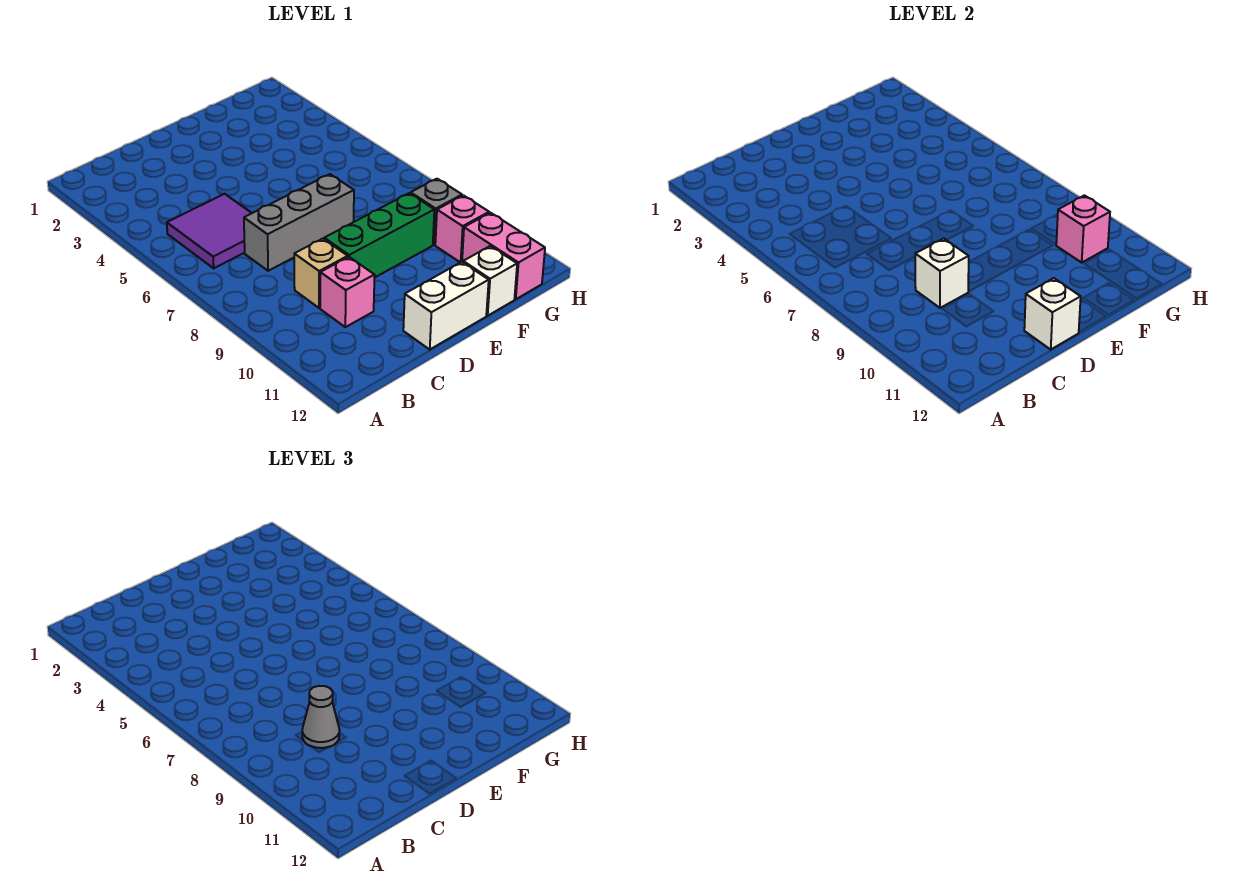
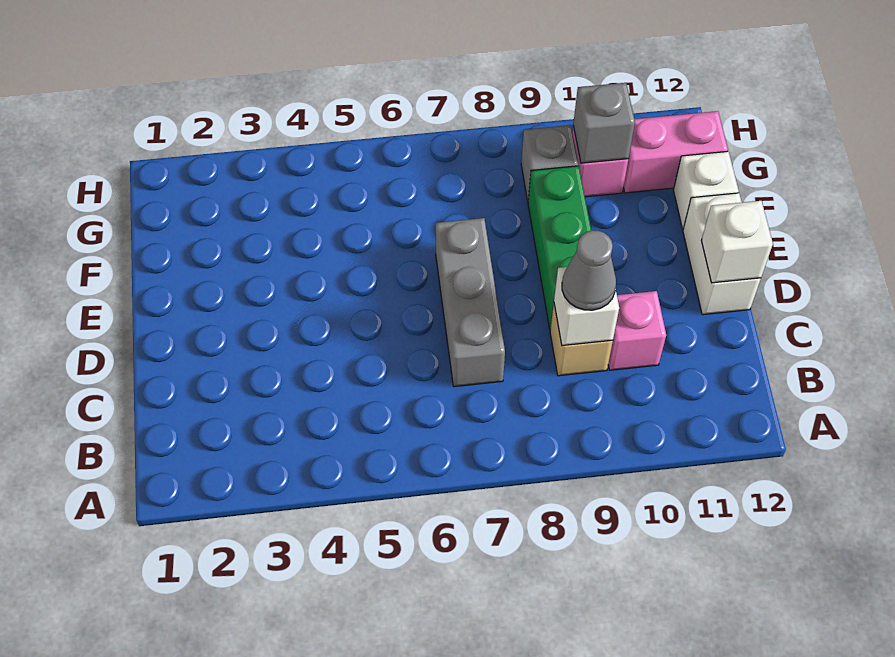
purple tile B5:C6 level 1 -> none
pink brick G10 level 2 -> grey brick G10 level 2

